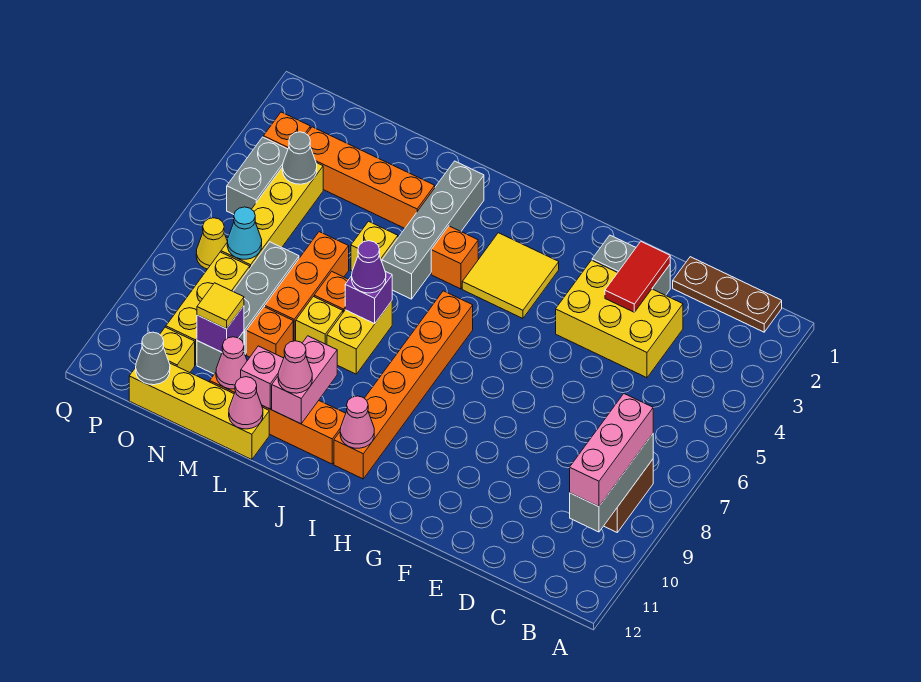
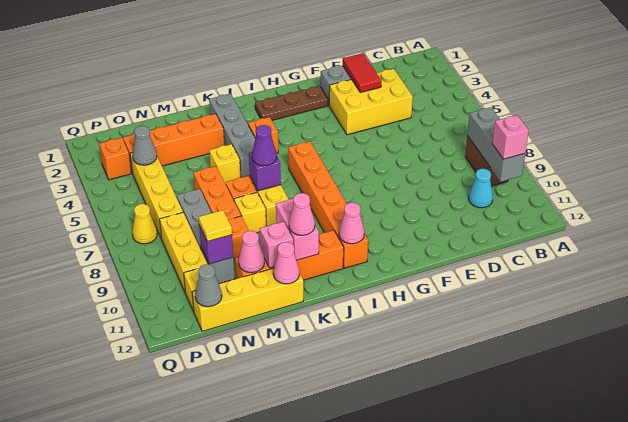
brown plate B1:D1 level 1 -> brown plate G2:I2 level 1
pink brick B8:B10 level 3 -> pink brick B10 level 3
yellow tile H3:I4 level 1 -> none
cyan cone O7 level 2 -> cyan cone C10 level 1
grey brick P4:P5 level 1 -> none

